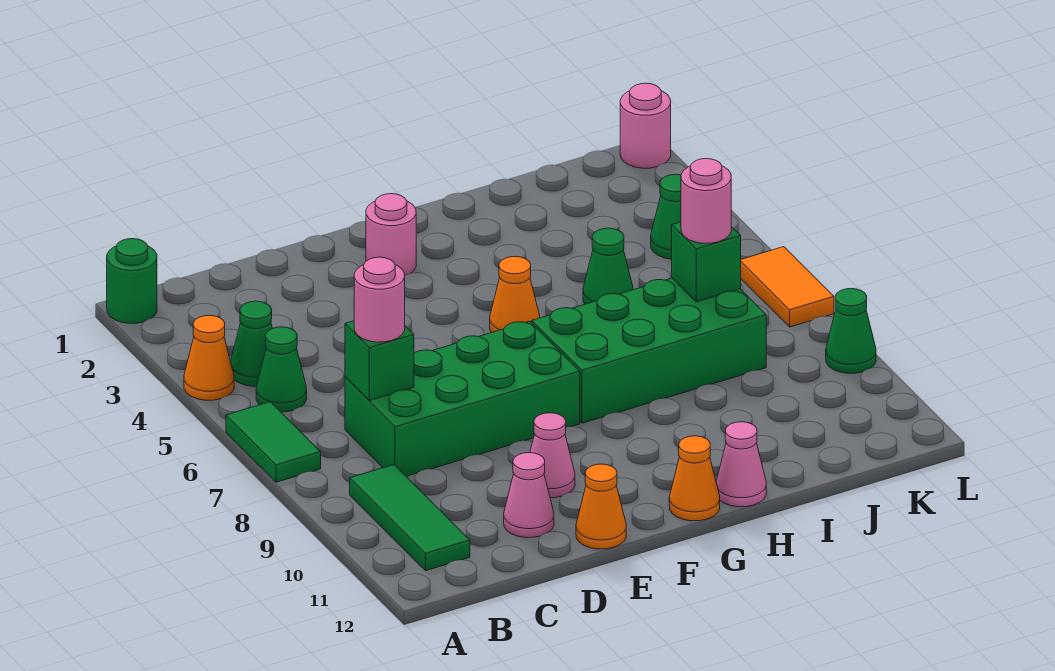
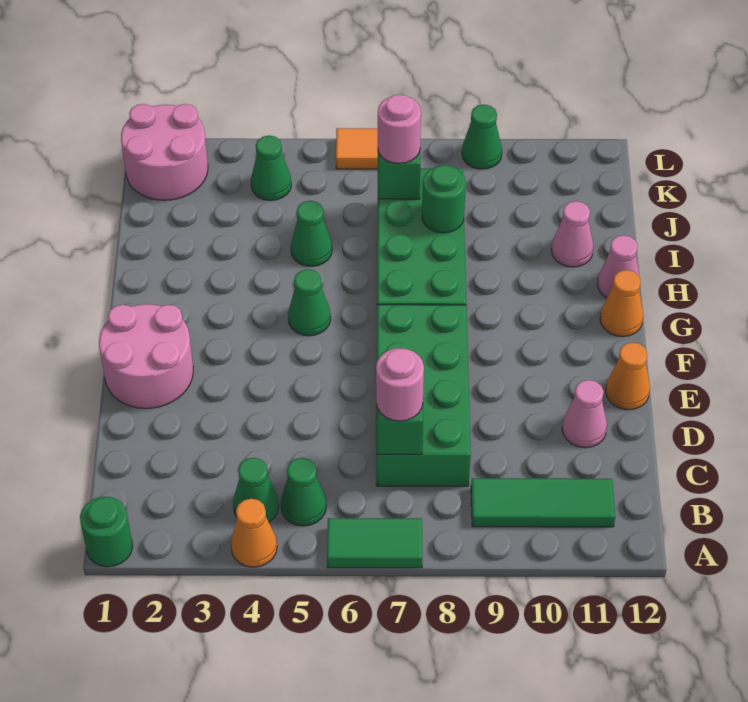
pink cone E10 level 1 -> pink cone I11 level 1
pink round brick F2 level 1 -> pink round brick E1:F2 level 1
orange cone G5 level 1 -> green cone G5 level 1
none -> green round brick I8 level 2
pink round brick L1 level 1 -> pink round brick K1:L2 level 1

